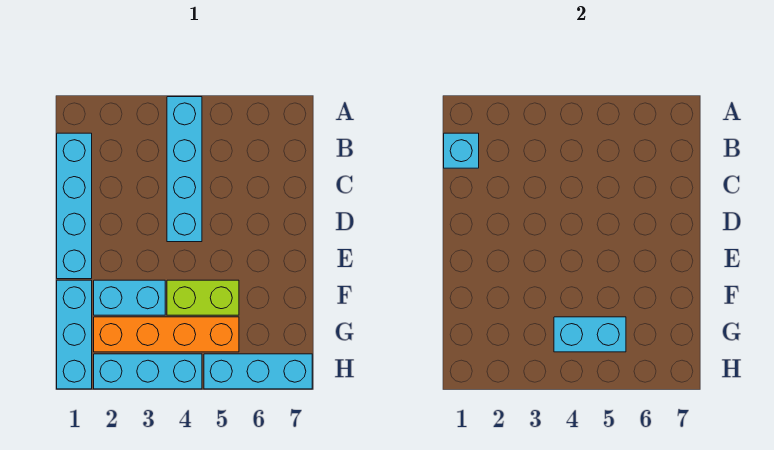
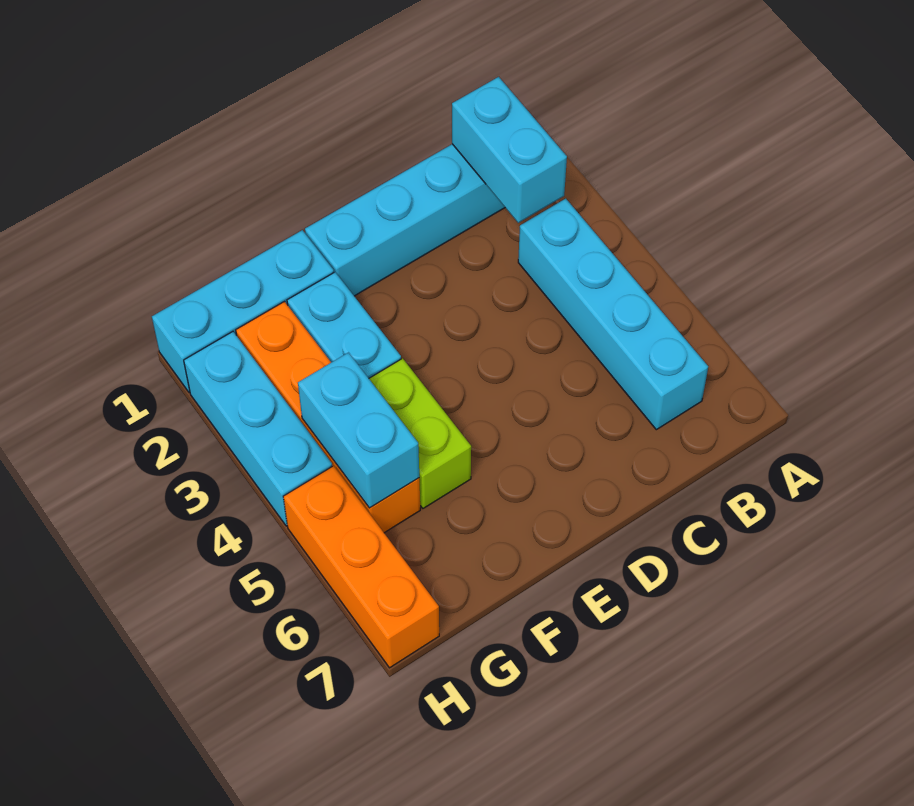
cyan brick A4:D4 level 1 -> cyan brick B3:B6 level 1
cyan brick B1 level 2 -> cyan brick B1:B2 level 2
cyan brick H5:H7 level 1 -> orange brick H5:H7 level 1

